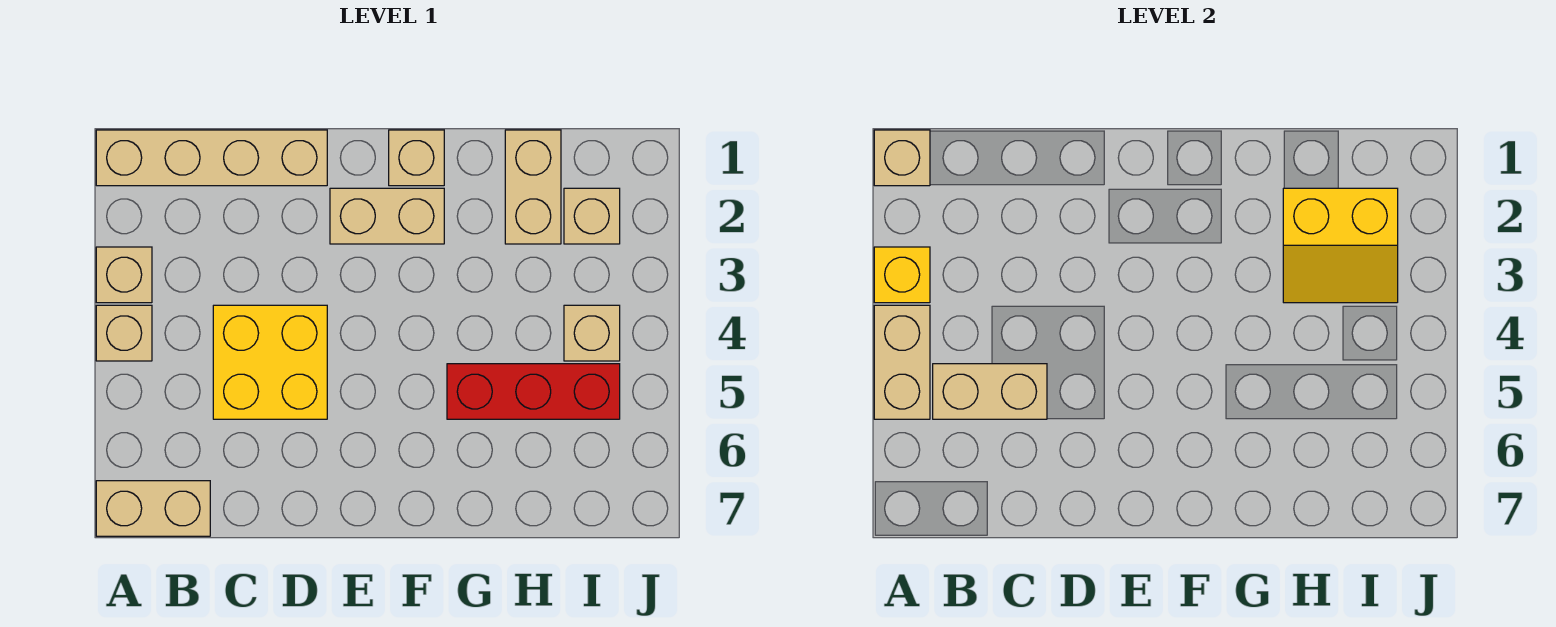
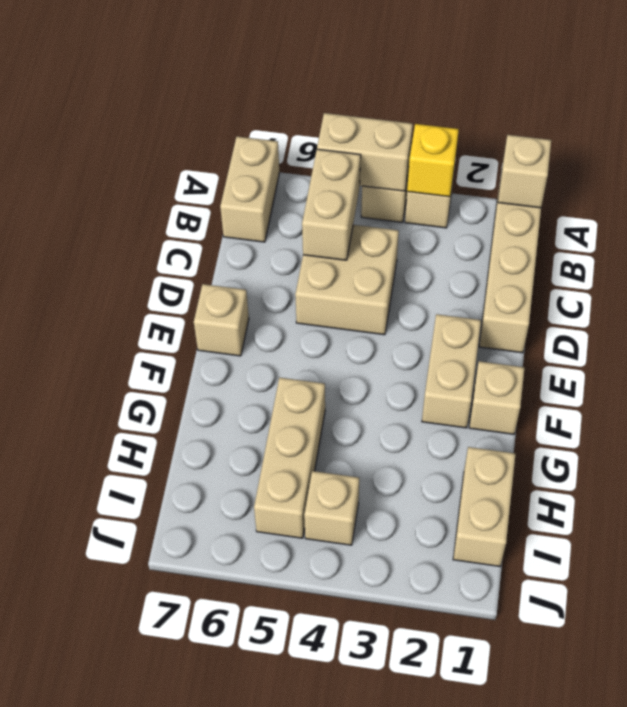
yellow brick C4:D5 level 1 -> tan brick C4:D5 level 1
red brick G5:I5 level 1 -> tan brick G5:I5 level 1
tan brick H1:H2 level 1 -> tan brick H1:I1 level 1
yellow slope H2:I3 level 2 top 2 -> none
tan brick I2 level 1 -> tan brick E7 level 1

